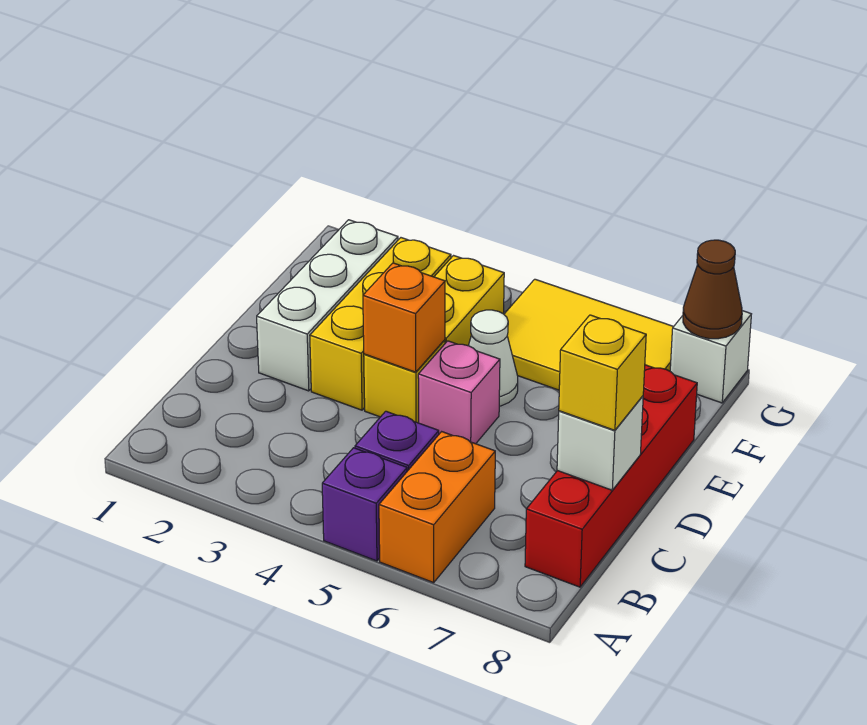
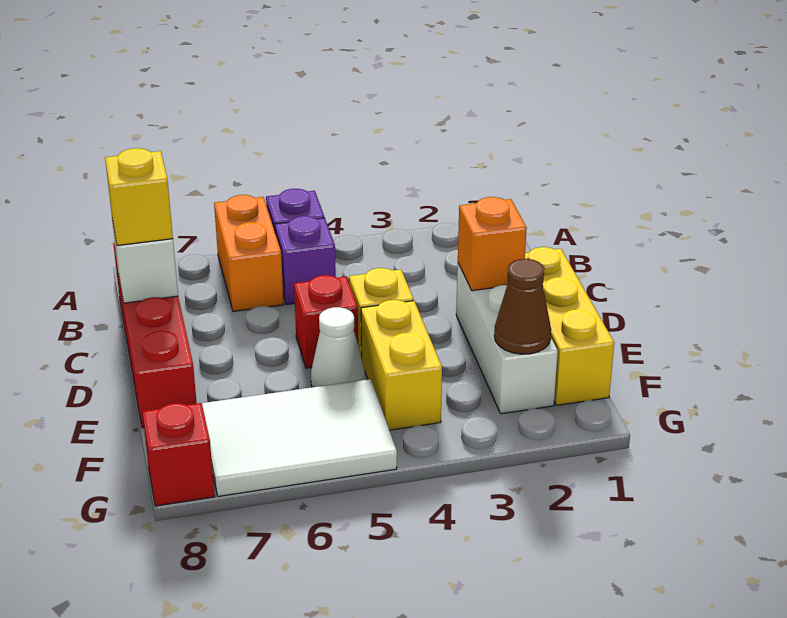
yellow brick D3:F3 level 1 -> yellow brick D1:F1 level 1
orange brick D4 level 2 -> orange brick D2 level 2
pink brick D5 level 1 -> red brick D5 level 1
yellow tile F5:G7 level 1 -> white tile F5:G7 level 1
white brick G8 level 1 -> red brick G8 level 1
brown cone G8 level 2 -> brown cone F2 level 2

